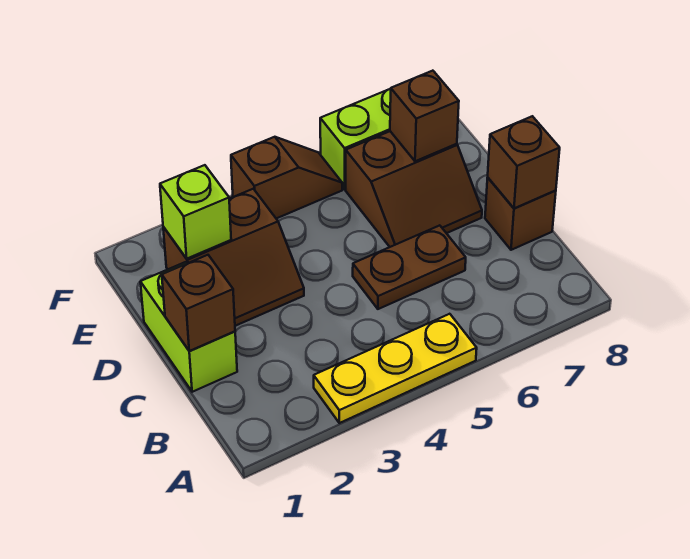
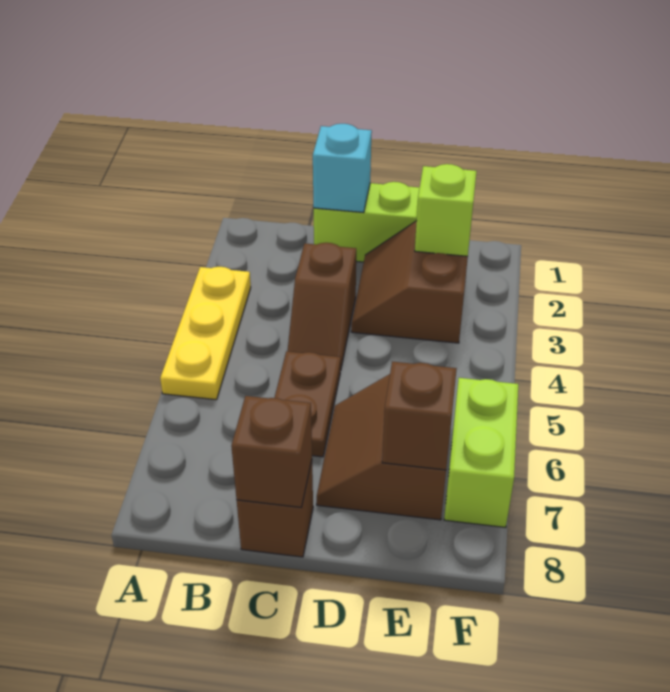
brown brick C1 level 2 -> cyan brick C1 level 2
brown slope F4:F5 level 1 top 4 -> brown slope C3:C4 level 1 top 3

